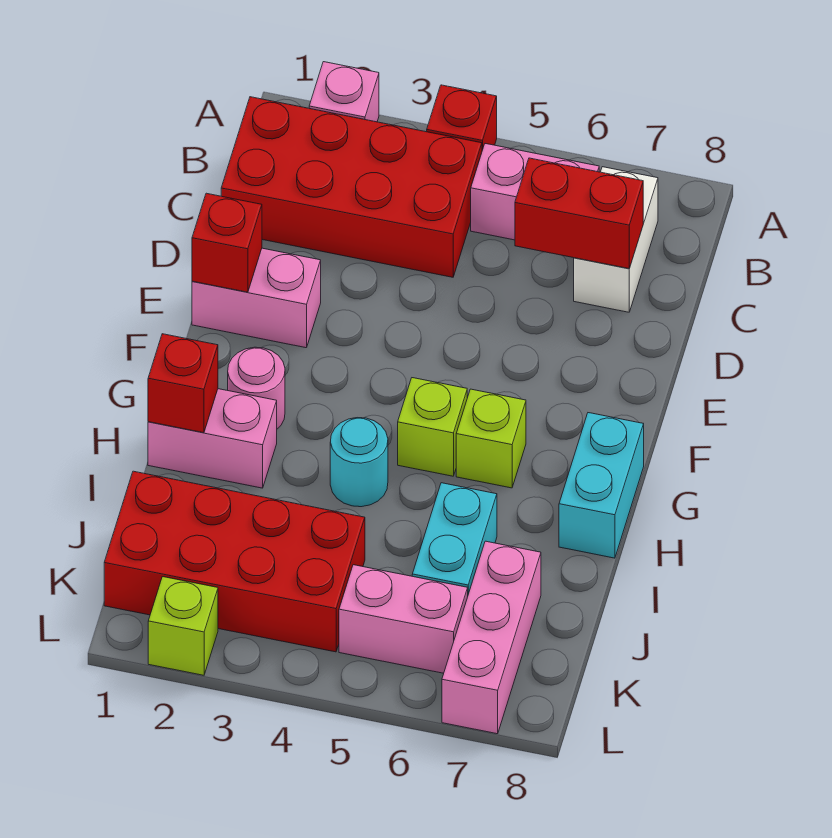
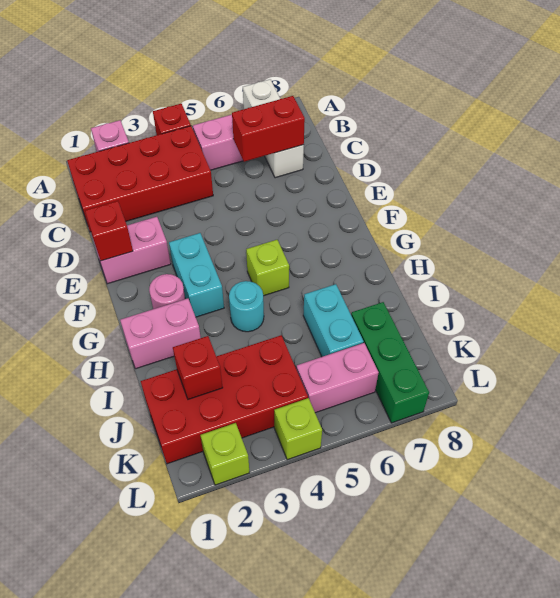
white brick B7:C7 level 1 -> white brick A7:C7 level 1
lime brick G6 level 1 -> lime brick L4 level 1
cyan brick G8:H8 level 1 -> cyan brick F3:G3 level 1
red brick H1 level 2 -> red brick J2 level 2
pink brick J7:L7 level 1 -> green brick J7:L7 level 1

